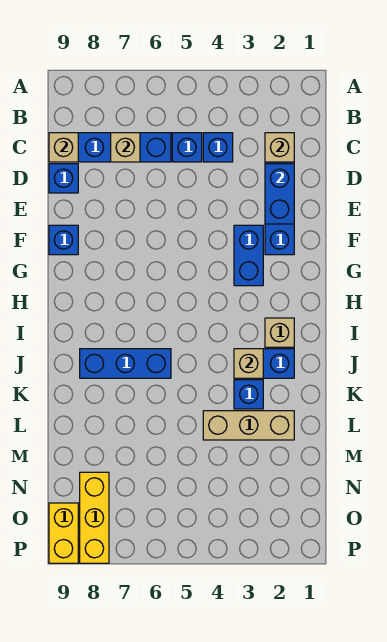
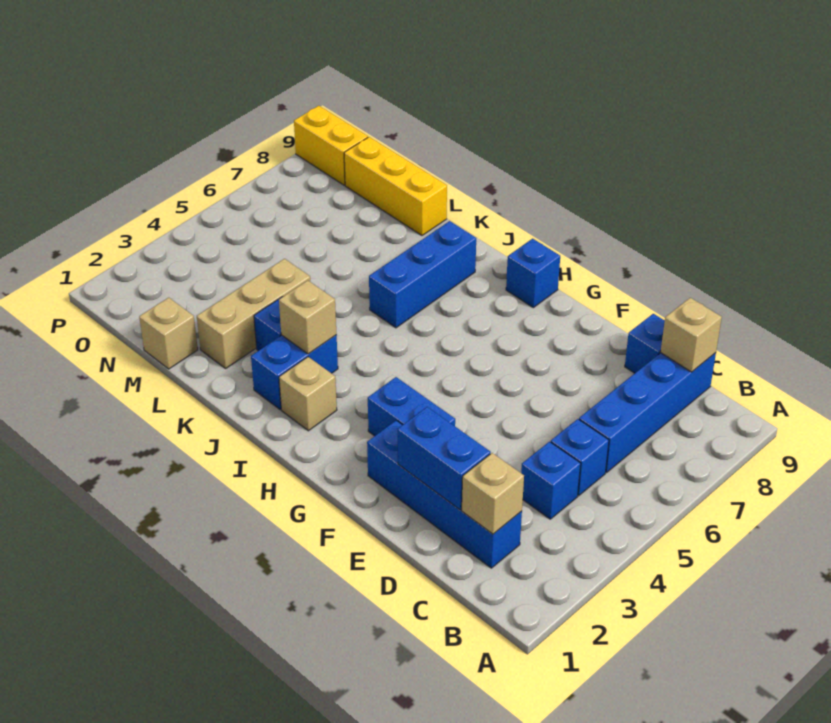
tan brick C7 level 2 -> tan brick M1 level 1
blue brick F9 level 1 -> blue brick H9 level 1
yellow brick N8:P8 level 1 -> yellow brick L9:N9 level 1

